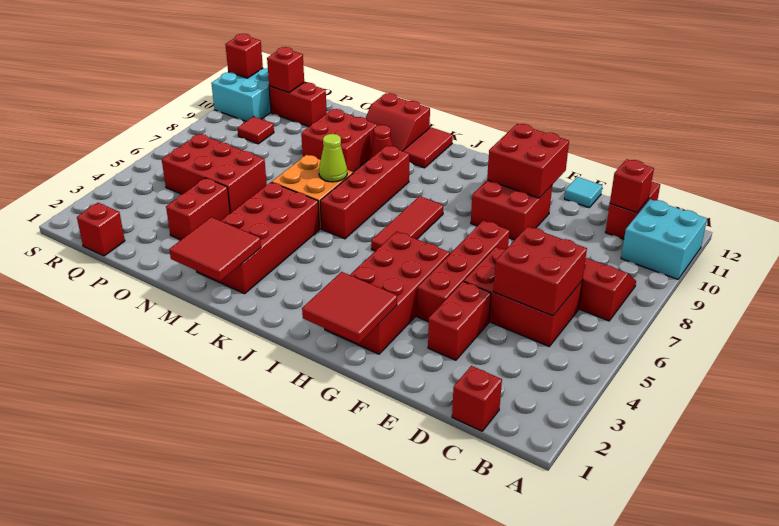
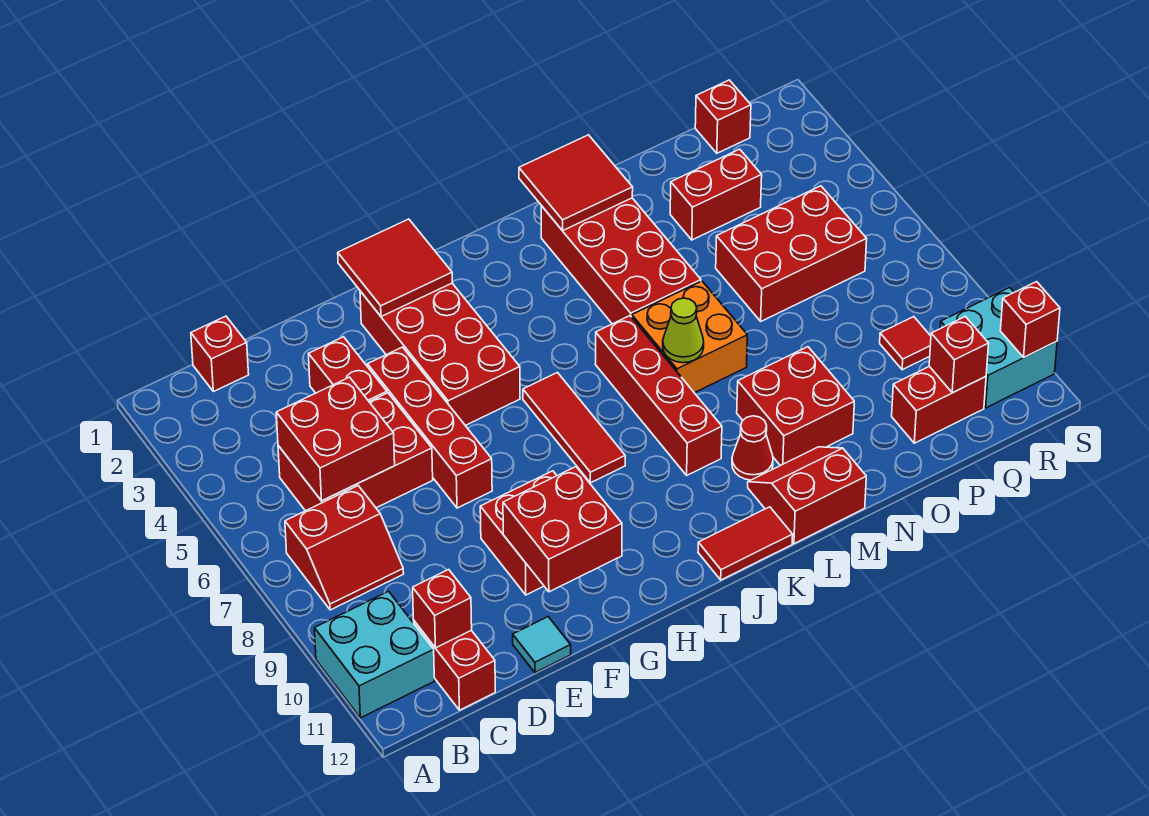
red tile K11:K12 level 1 -> red tile J12:K12 level 1
red brick O3:O4 level 1 -> red brick O3:P3 level 1

